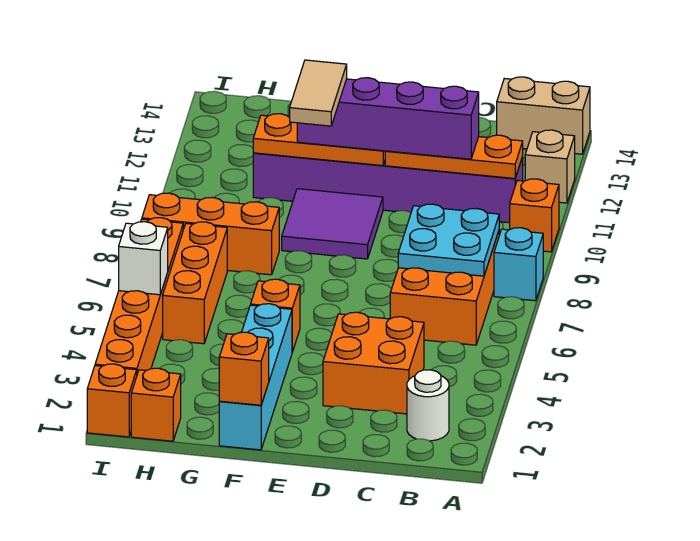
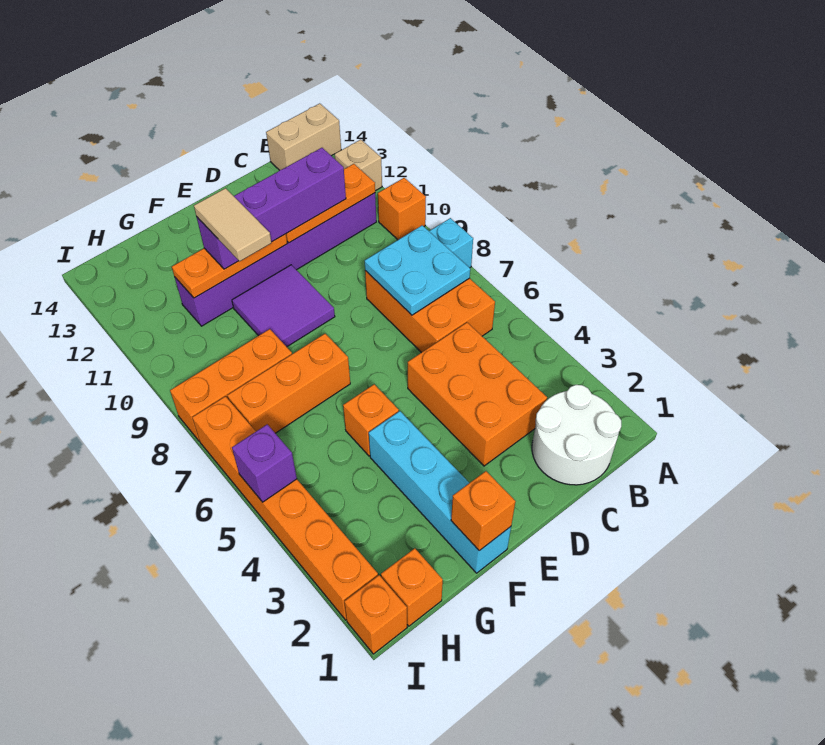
white round brick B2 level 1 -> white round brick B1:C2 level 1
orange brick C3:D4 level 1 -> orange brick C3:D5 level 1
orange brick H5:H7 level 1 -> orange brick F7:H7 level 1
white brick I5 level 2 -> purple brick I5 level 2

